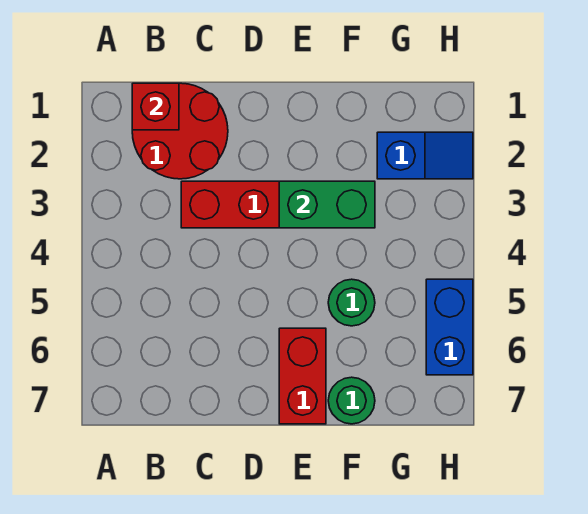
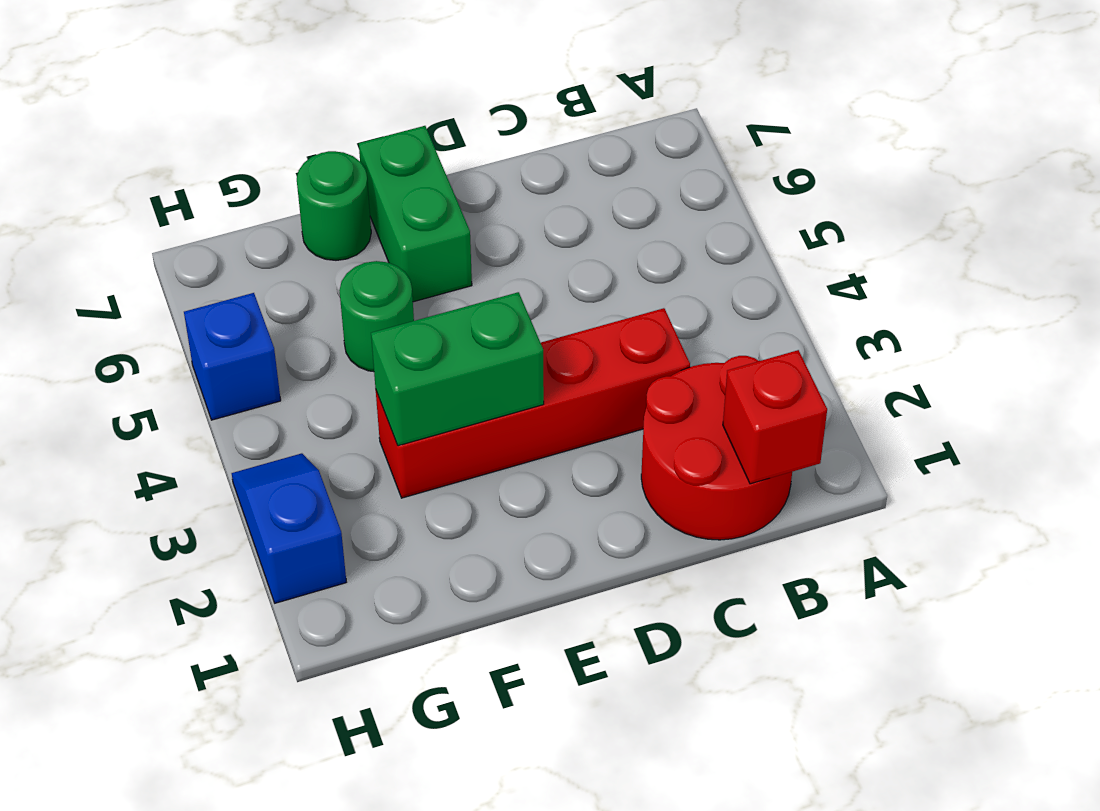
red brick E6:E7 level 1 -> green brick E6:E7 level 1
blue slope G2:H2 level 1 top G -> blue slope H2:H3 level 1 top 2
blue brick H5:H6 level 1 -> blue brick H5 level 1

